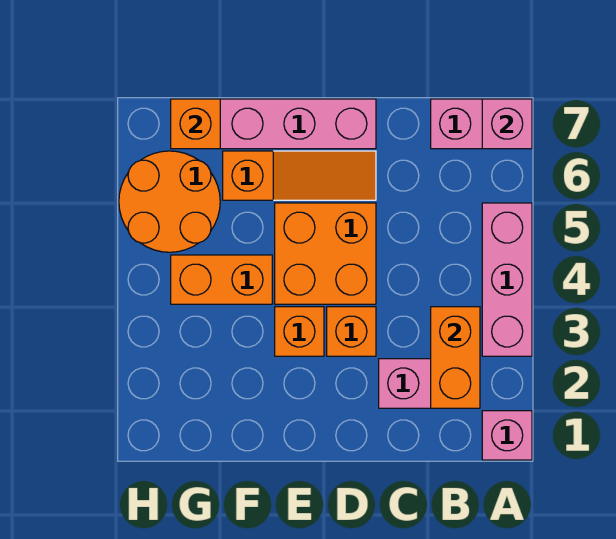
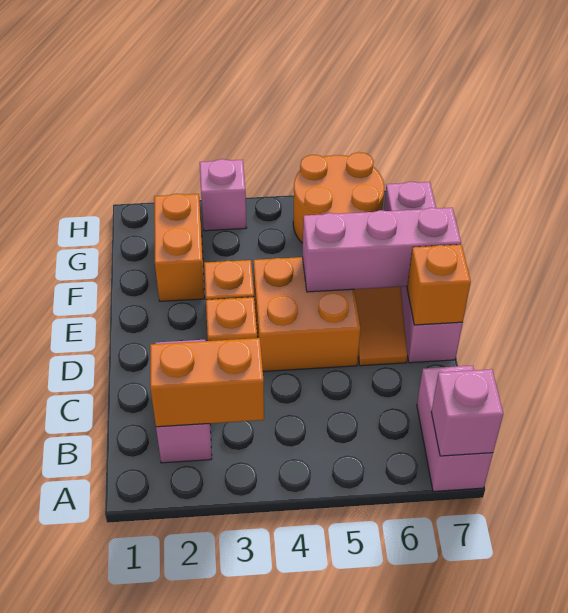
pink brick A1 level 1 -> pink brick H3 level 1
pink brick A3:A5 level 1 -> pink brick E5:E7 level 2
orange brick F4:G4 level 1 -> orange brick F2:G2 level 1
orange brick G7 level 2 -> orange brick D7 level 2

